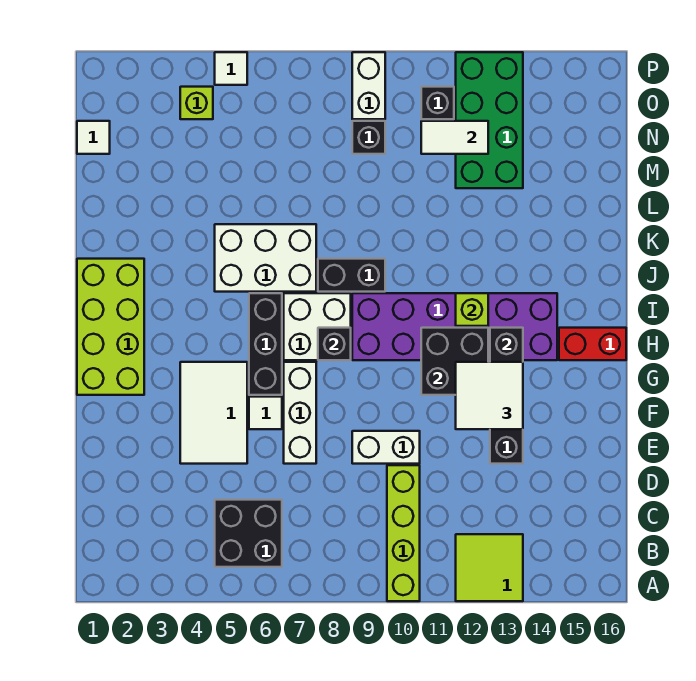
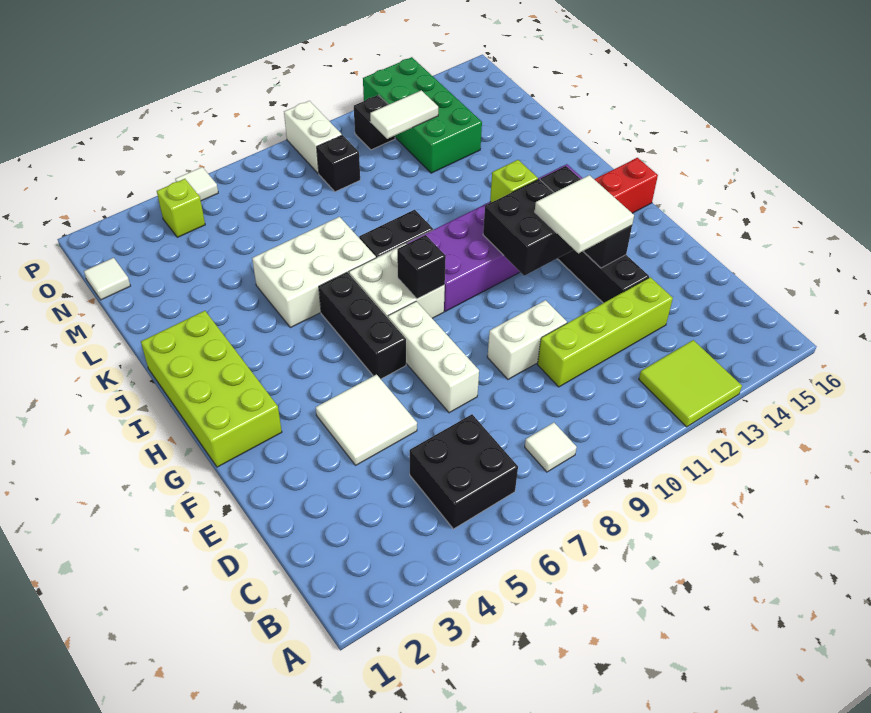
lime brick A10:D10 level 1 -> lime brick D10:D13 level 1
white tile E4:G5 level 1 -> white tile E4:F5 level 1
white tile F6 level 1 -> white tile B8 level 1

